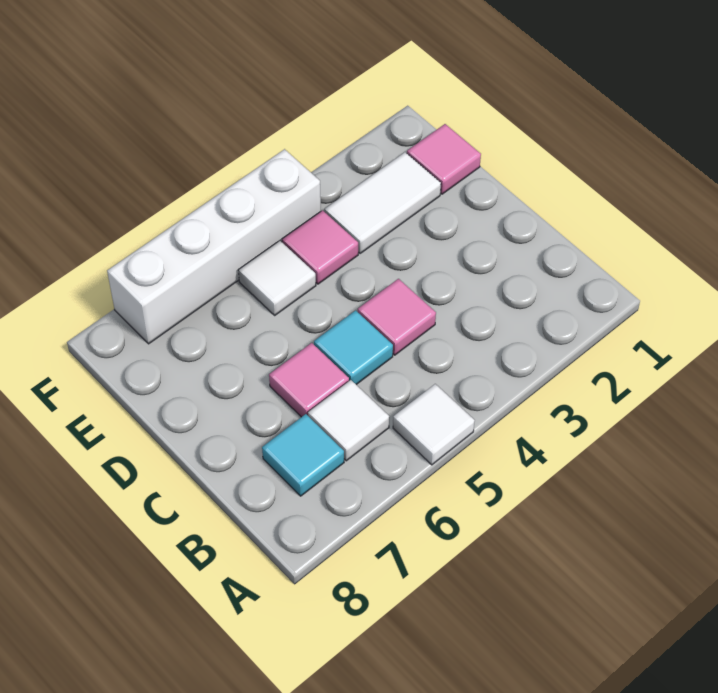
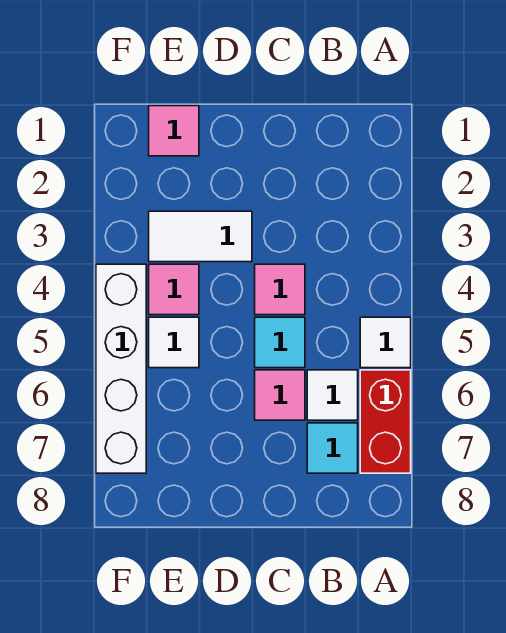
none -> red brick A6:A7 level 1
white tile E2:E3 level 1 -> white tile D3:E3 level 1

